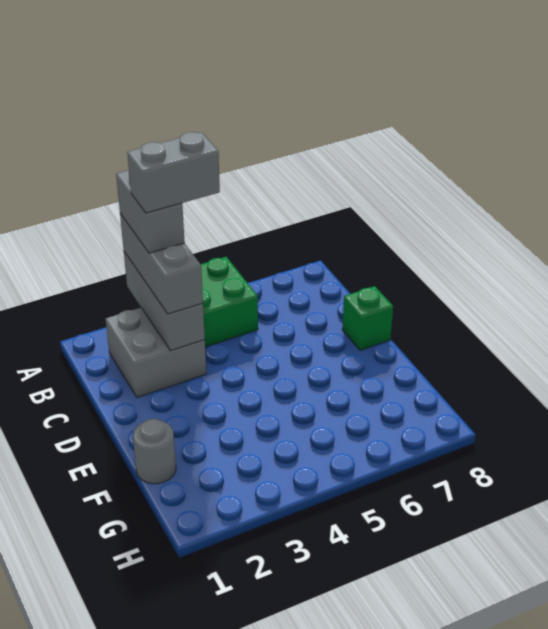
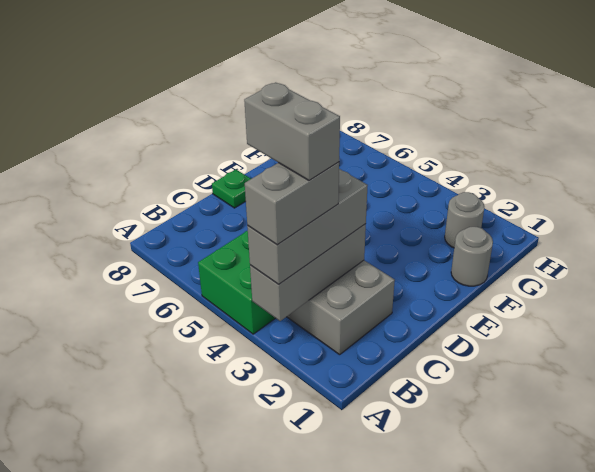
green brick D8 level 1 -> green plate D8 level 1
none -> grey round brick G2 level 1

